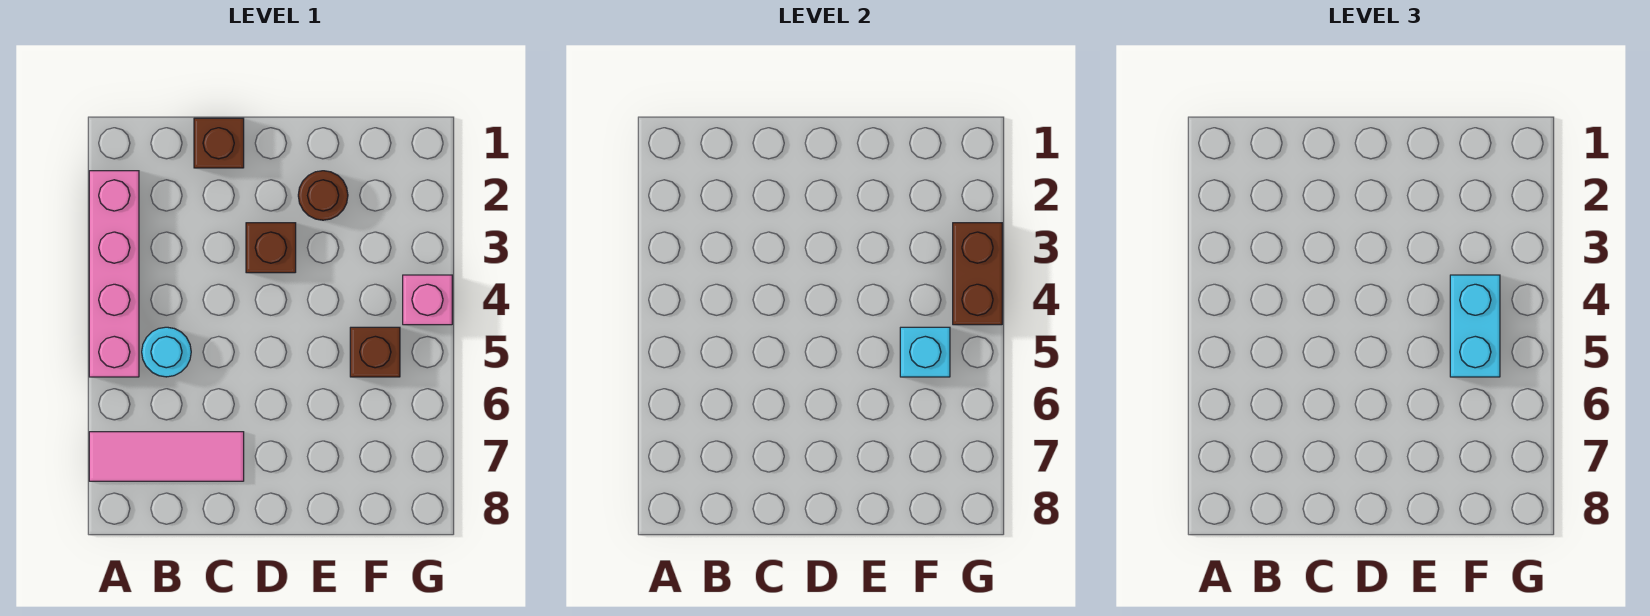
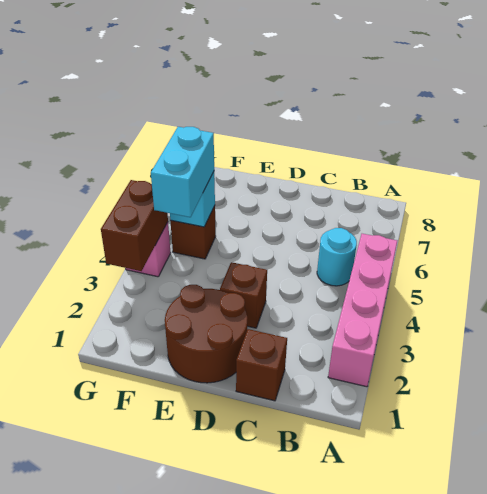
pink tile A7:C7 level 1 -> none
brown round brick E2 level 1 -> brown round brick D1:E2 level 1

